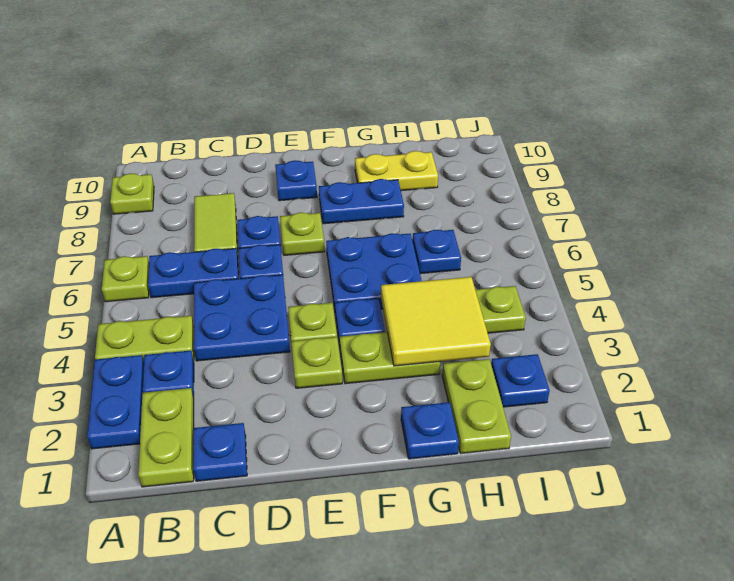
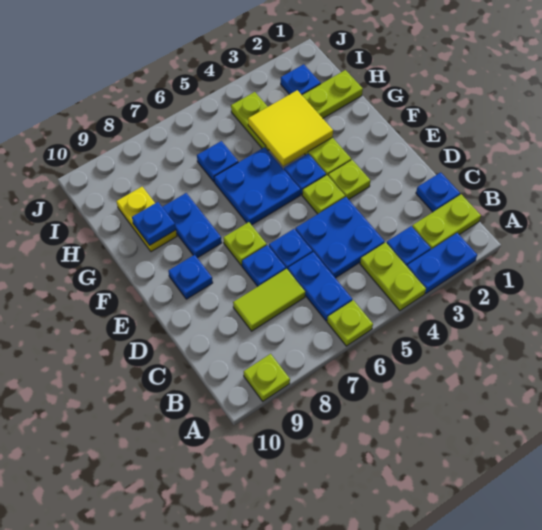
blue plate G1 level 1 -> blue plate G9 level 2

